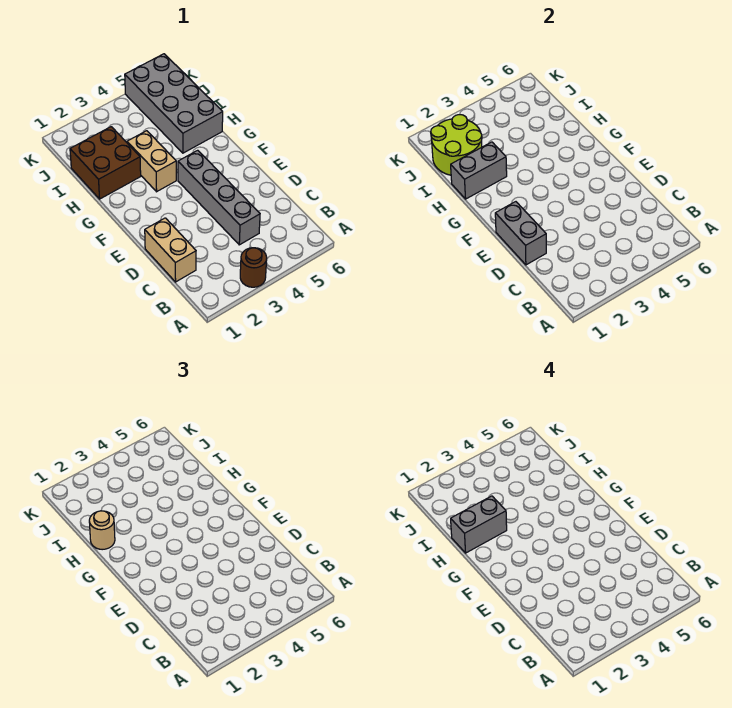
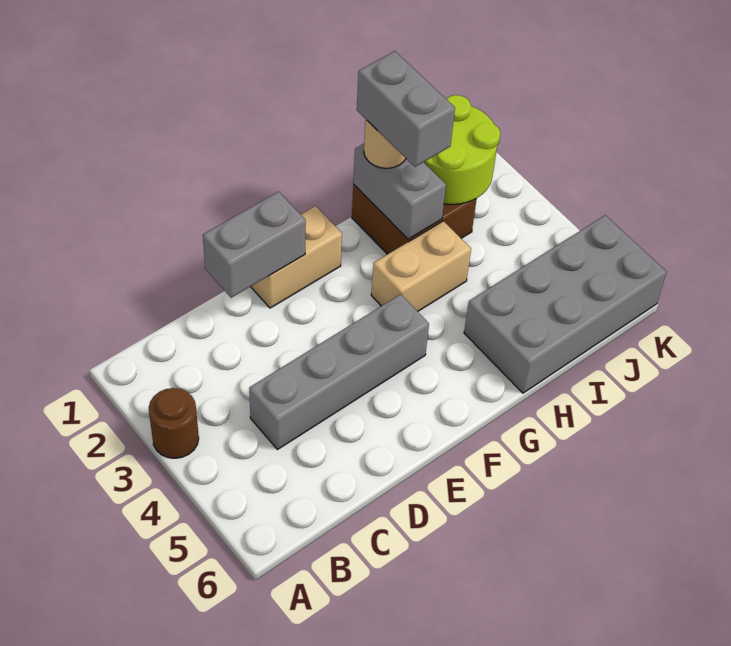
tan brick C1:D1 level 1 -> tan brick E1:F1 level 1

